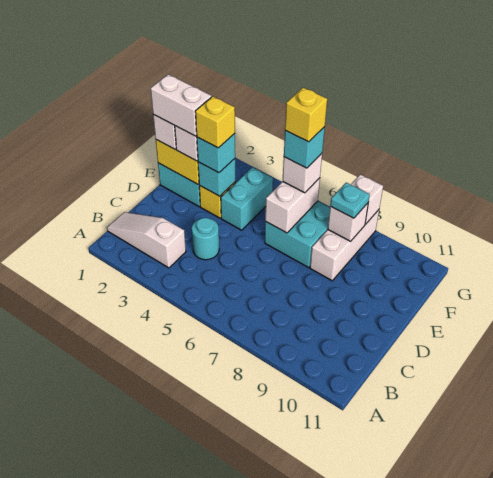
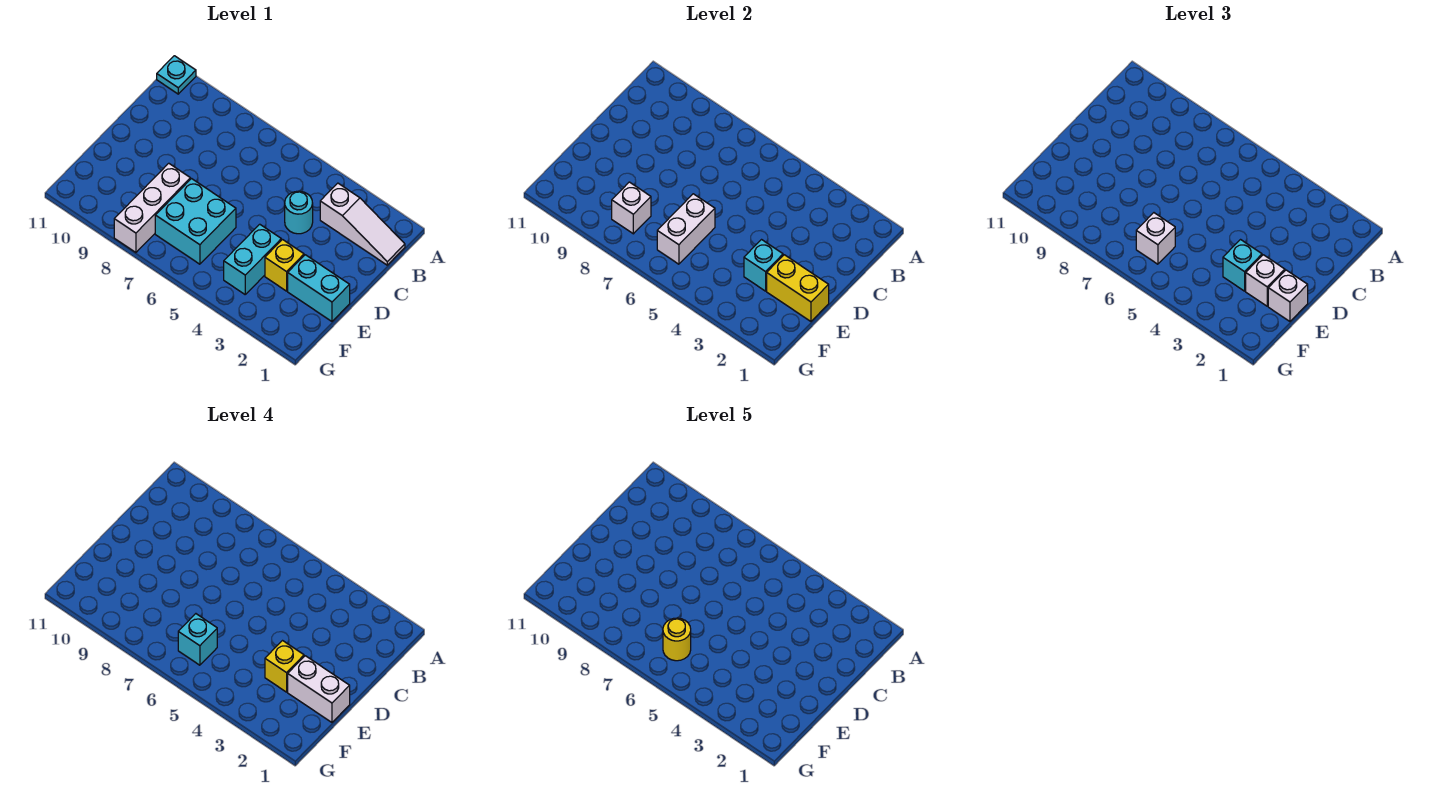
yellow brick F6 level 5 -> yellow round brick F6 level 5
cyan plate F8 level 3 -> cyan plate A11 level 1
white brick G8 level 2 -> none

